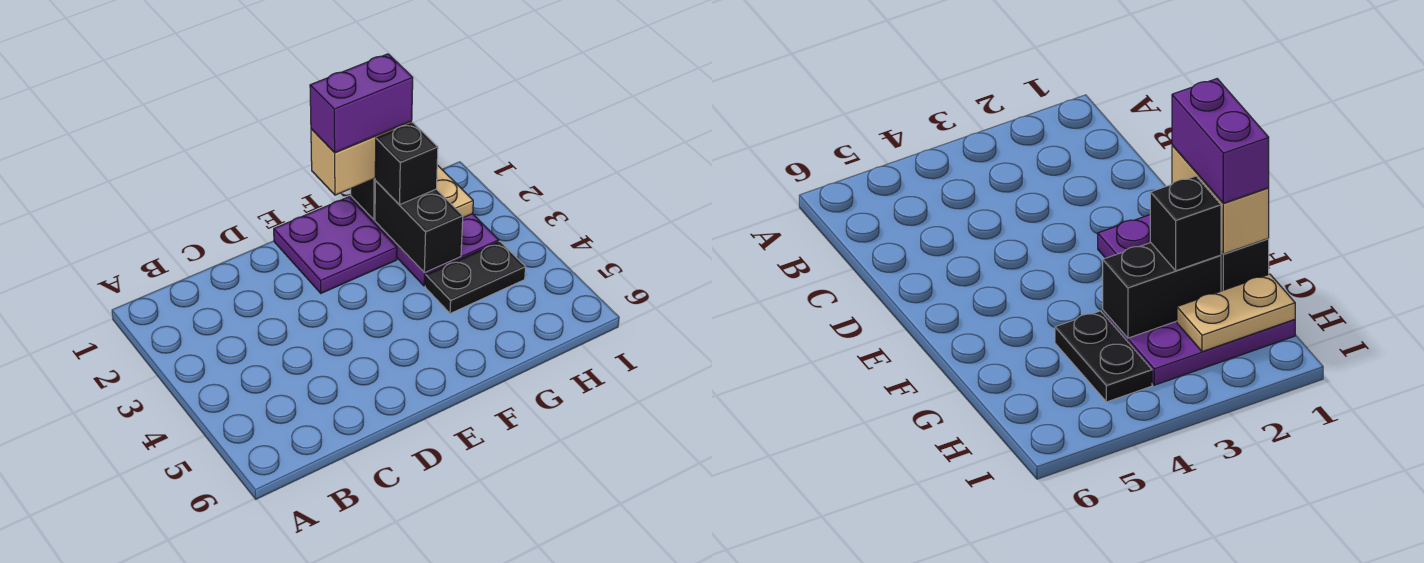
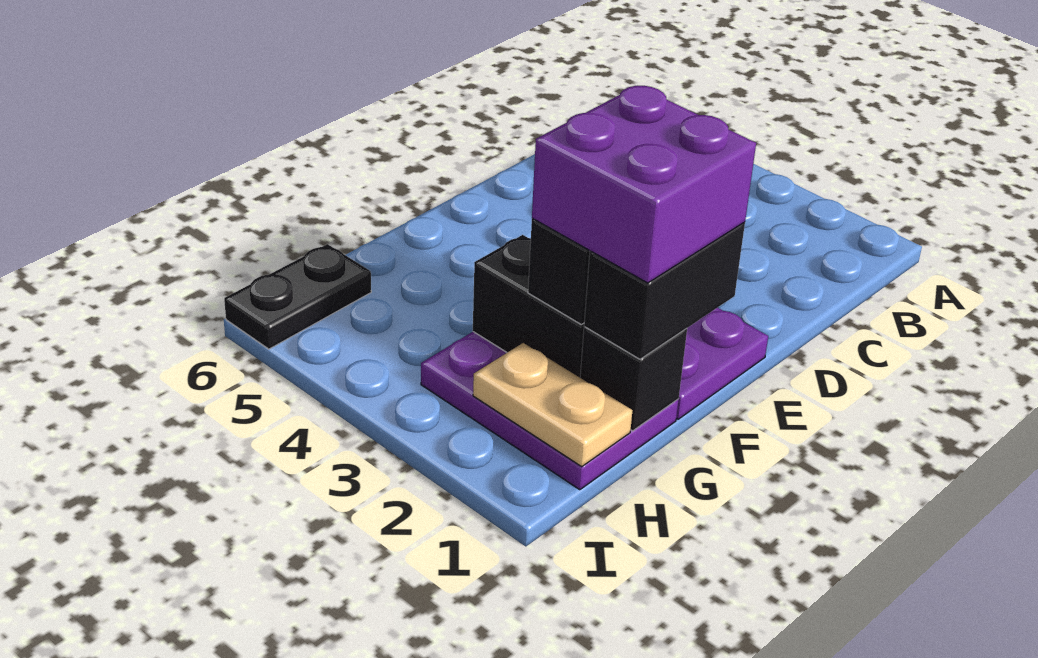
tan brick F1:G1 level 3 -> black brick F1:G1 level 3
purple brick F1:G1 level 4 -> purple brick F1:G2 level 4
black plate G4:H4 level 1 -> black plate H6:I6 level 1

